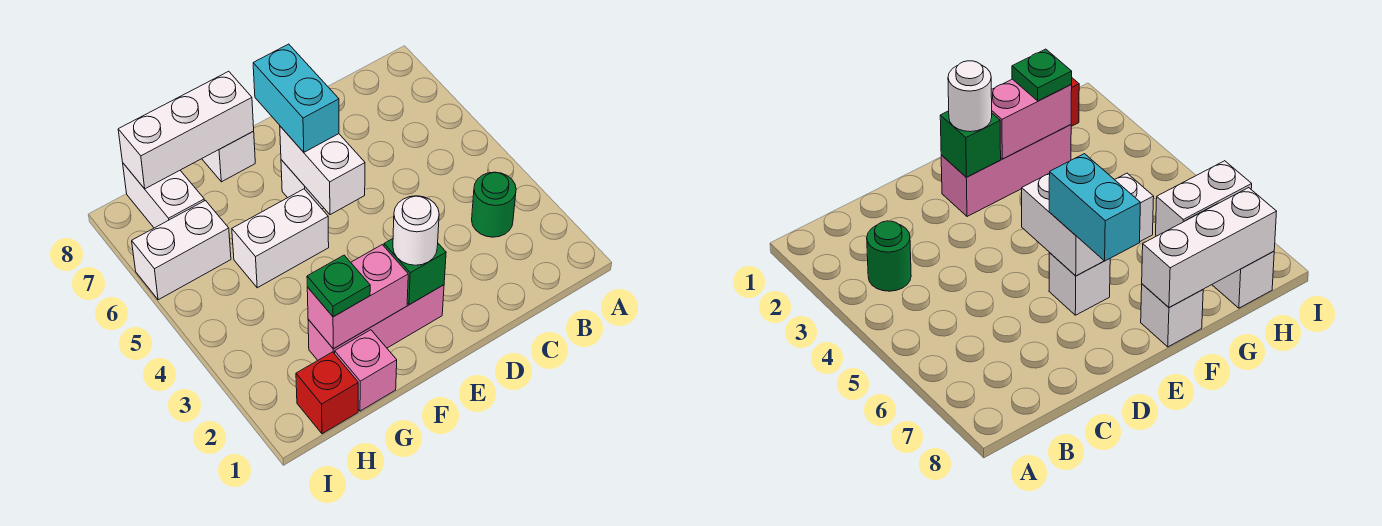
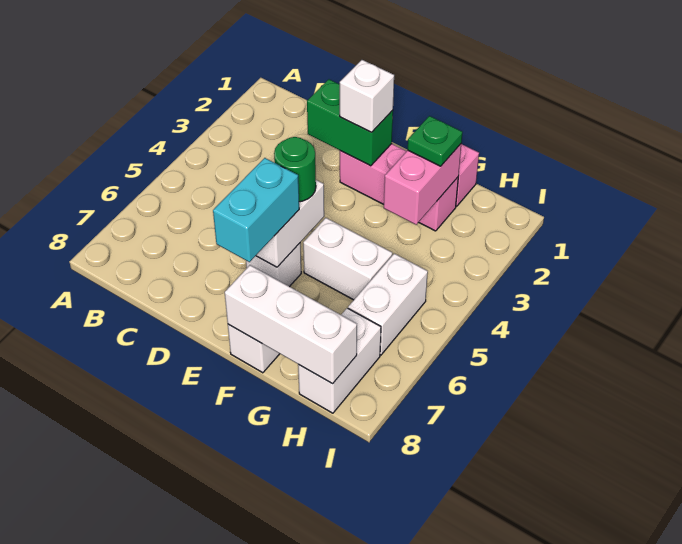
green round brick B3 level 1 -> green round brick E5 level 3
green brick E2 level 2 -> green brick D2:E2 level 2
white round brick E2 level 3 -> white brick E2 level 3
pink brick F2:G2 level 2 -> pink brick G2:G3 level 2
red brick H1 level 1 -> none
white brick H6:I6 level 1 -> white brick H5:H6 level 1

